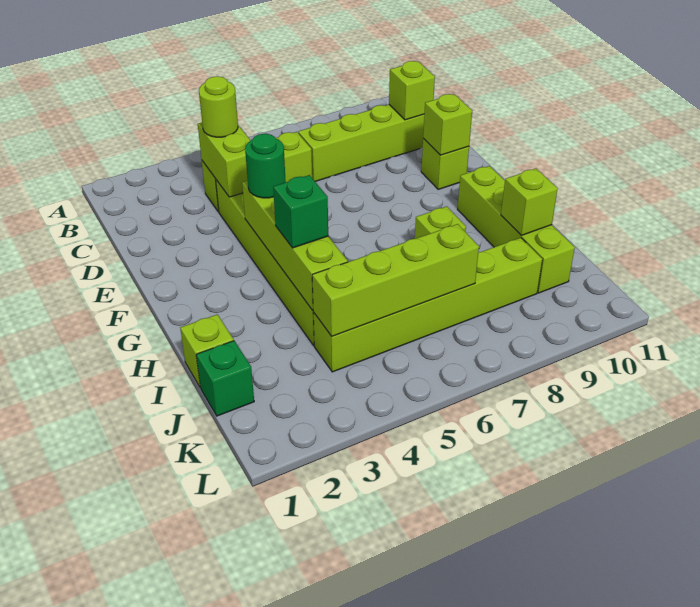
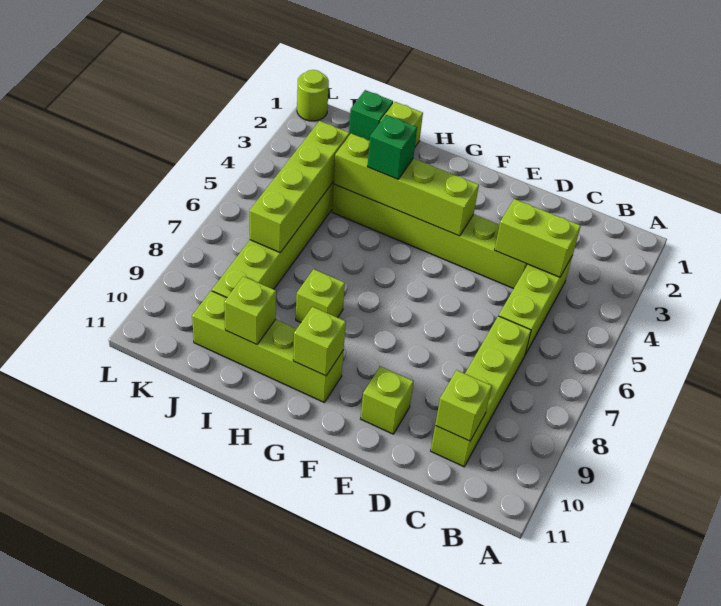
lime round brick C4 level 3 -> lime round brick L1 level 1
lime brick E10 level 2 -> lime brick G10 level 2
green round brick F4 level 3 -> none

